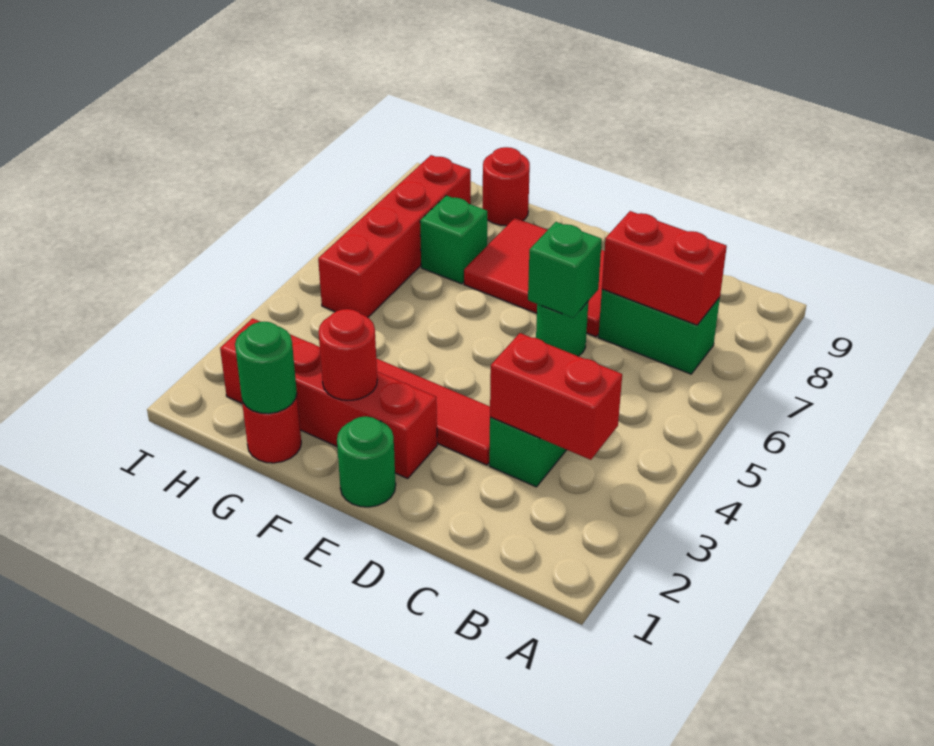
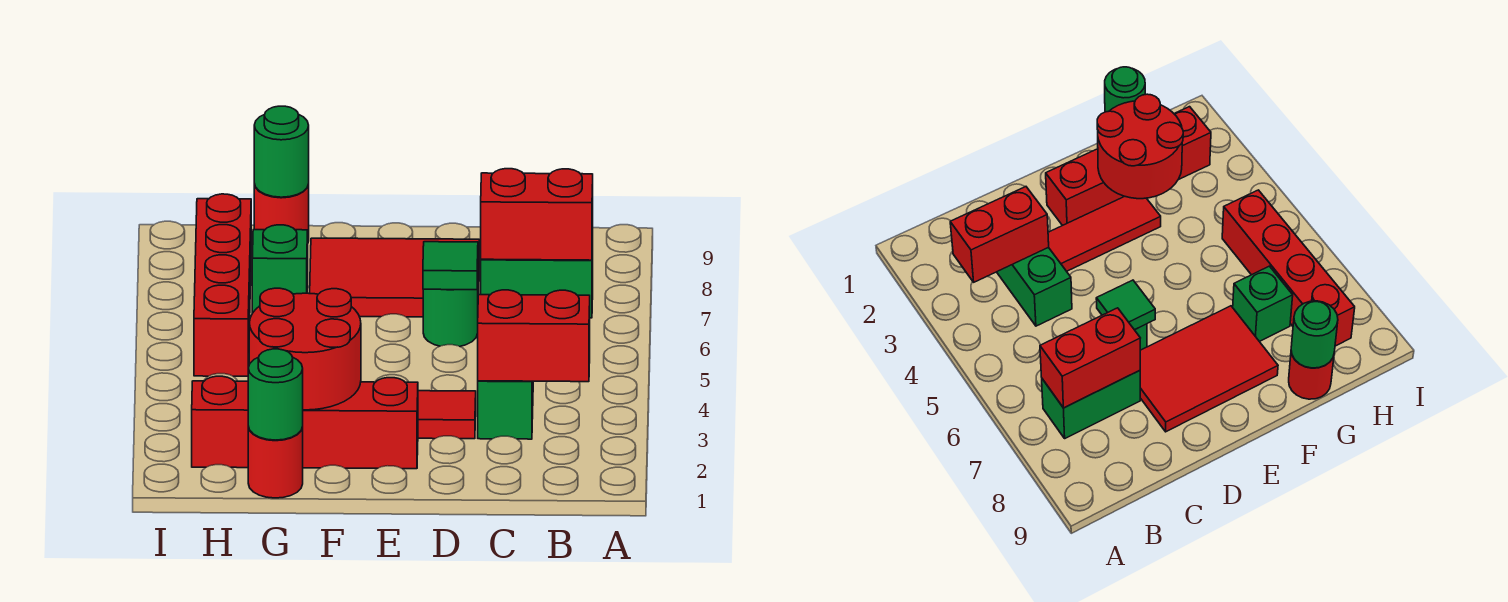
green brick D6 level 2 -> green tile D6 level 2
green round brick E1 level 1 -> green round brick G9 level 2
red round brick F2 level 2 -> red round brick F2:G3 level 2

